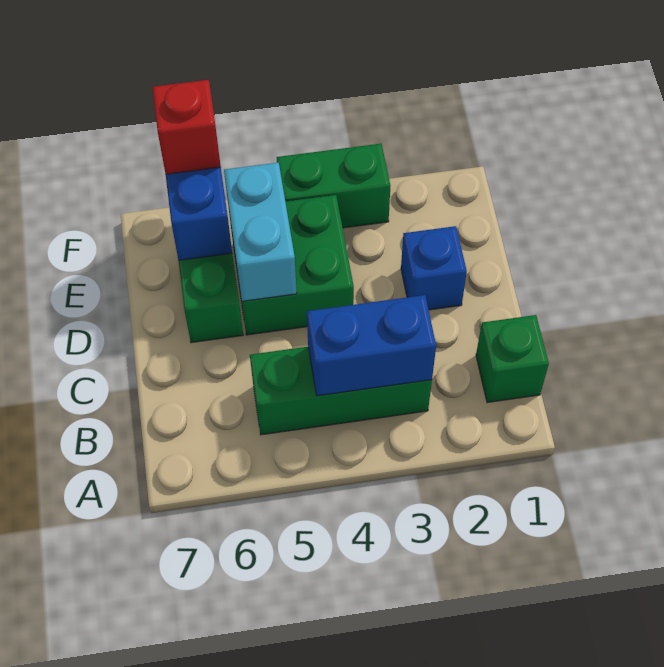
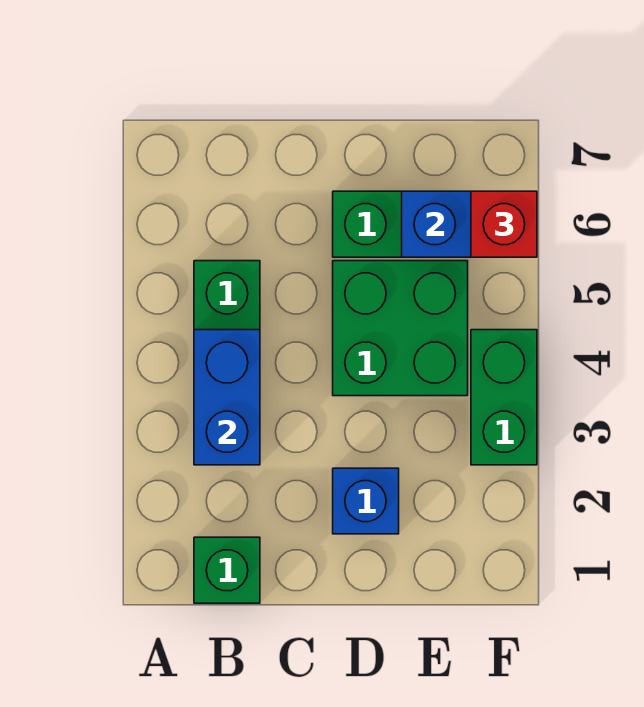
cyan brick D5:E5 level 2 -> none

